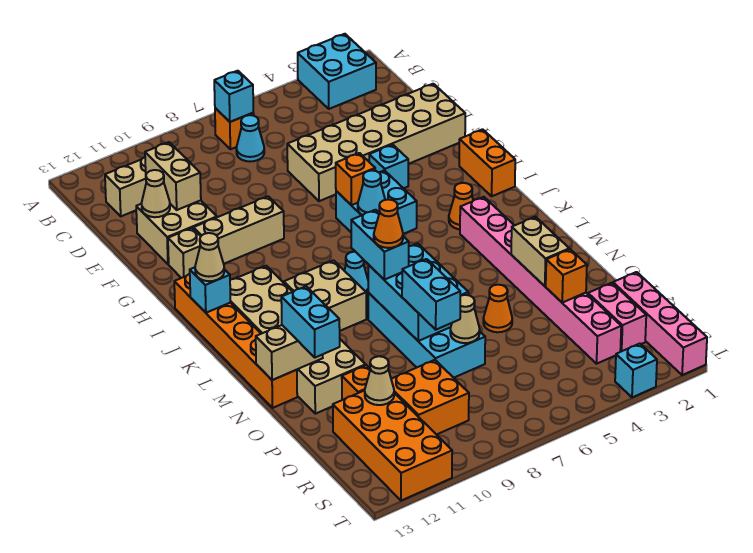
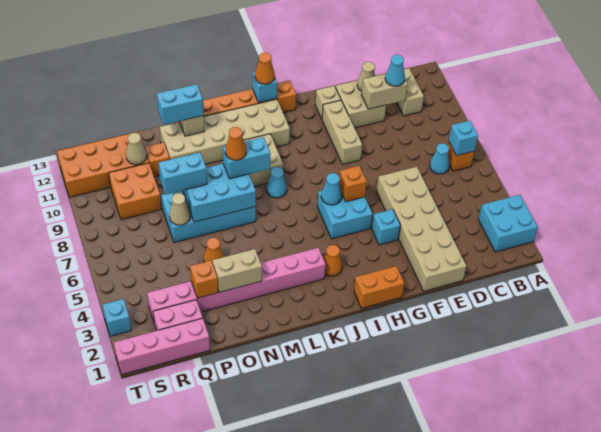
none -> cyan cone D11 level 3
tan cone J13 level 3 -> orange cone J13 level 3

